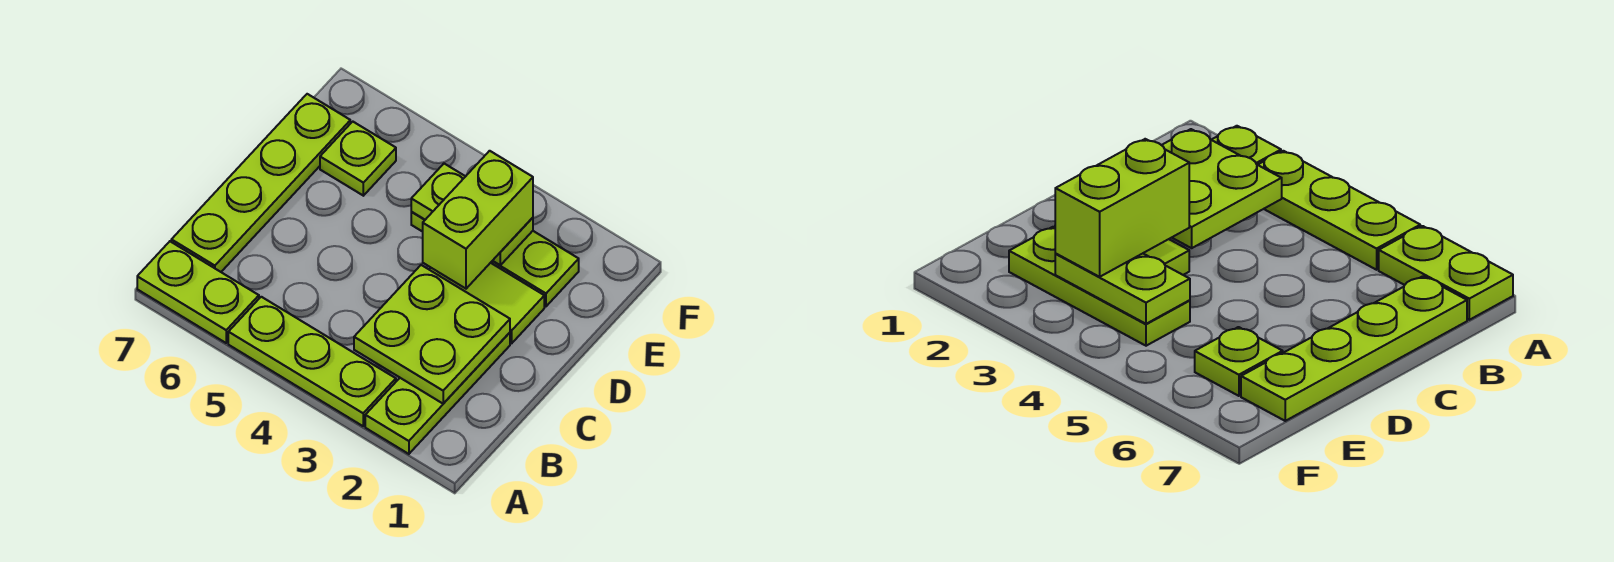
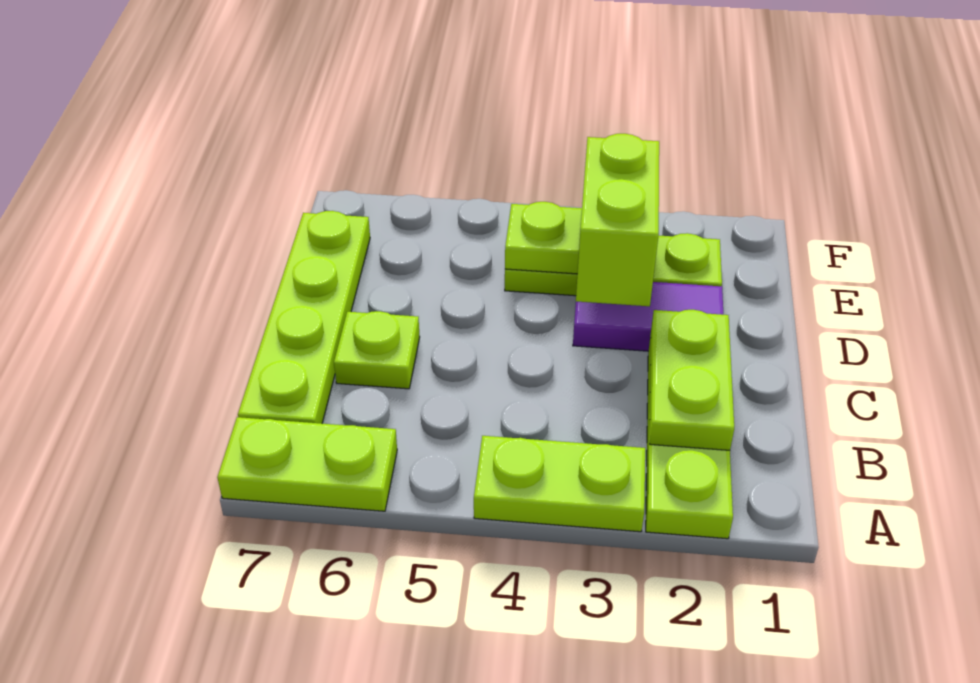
lime plate A3:A5 level 1 -> lime plate A3:A4 level 1
lime plate B2:C3 level 2 -> lime plate B2:C2 level 2
lime tile D2:D3 level 1 -> purple tile D2:D3 level 1
lime plate E6 level 1 -> lime plate C6 level 1

